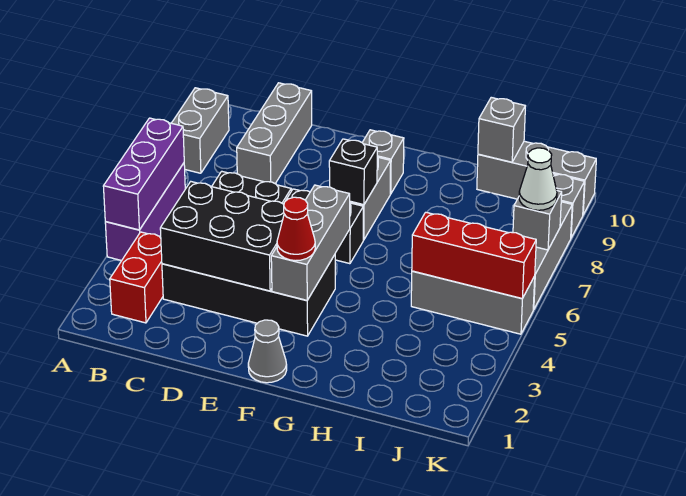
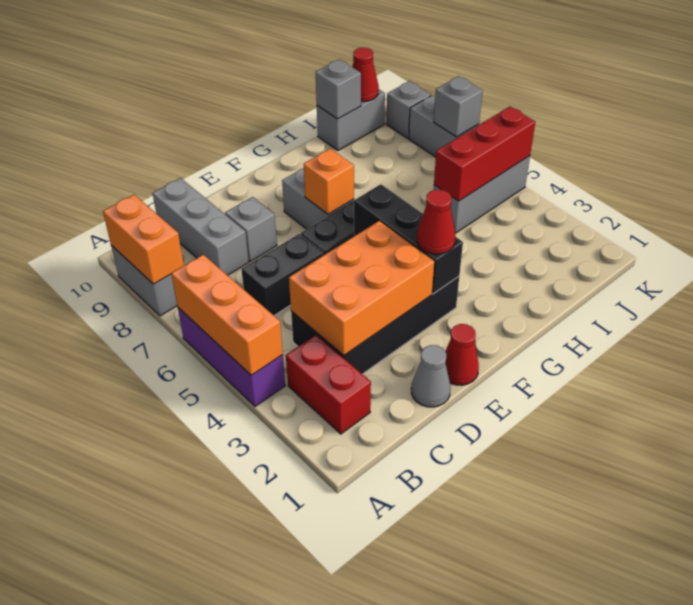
purple brick A4:A6 level 2 -> orange brick A4:A6 level 2
none -> orange brick A8:A9 level 2
black brick C3:E4 level 2 -> orange brick C3:E4 level 2
none -> red cone E1 level 1
grey cone F1 level 1 -> grey cone D1 level 1
grey brick F3:F5 level 2 -> black brick F3:F5 level 2
black brick F7 level 2 -> orange brick F7 level 2
grey brick F9 level 1 -> grey brick D8 level 1
grey brick I10:K10 level 1 -> grey brick I10:J10 level 1
none -> red cone J10 level 2
white cone K7 level 3 -> none

